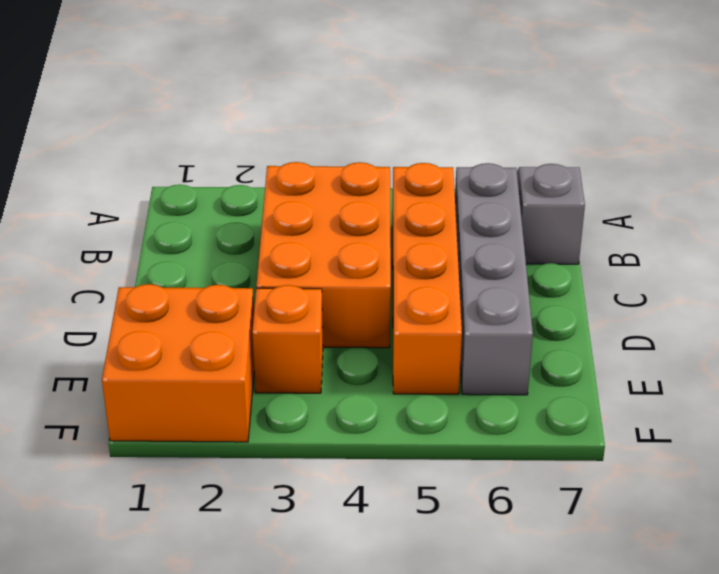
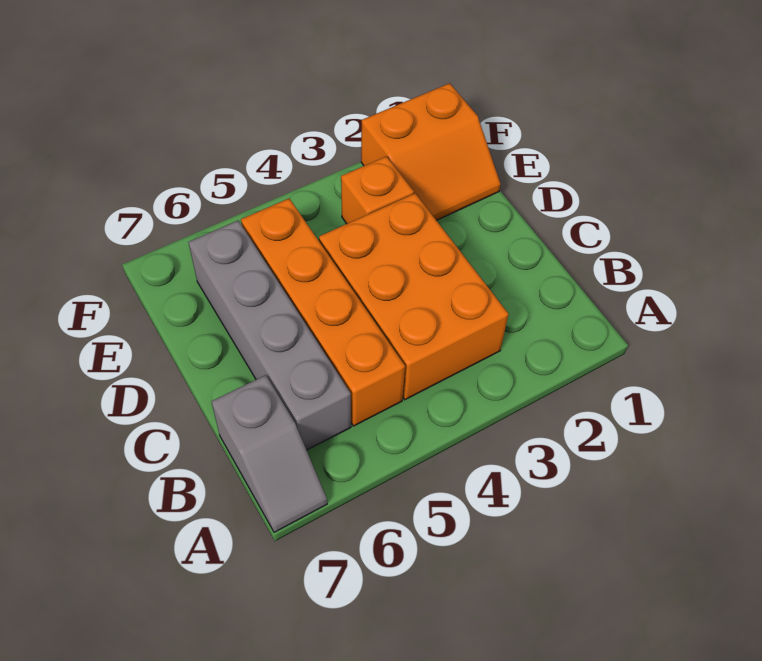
orange brick E1:F2 level 1 -> orange slope E1:F2 level 1 top F

